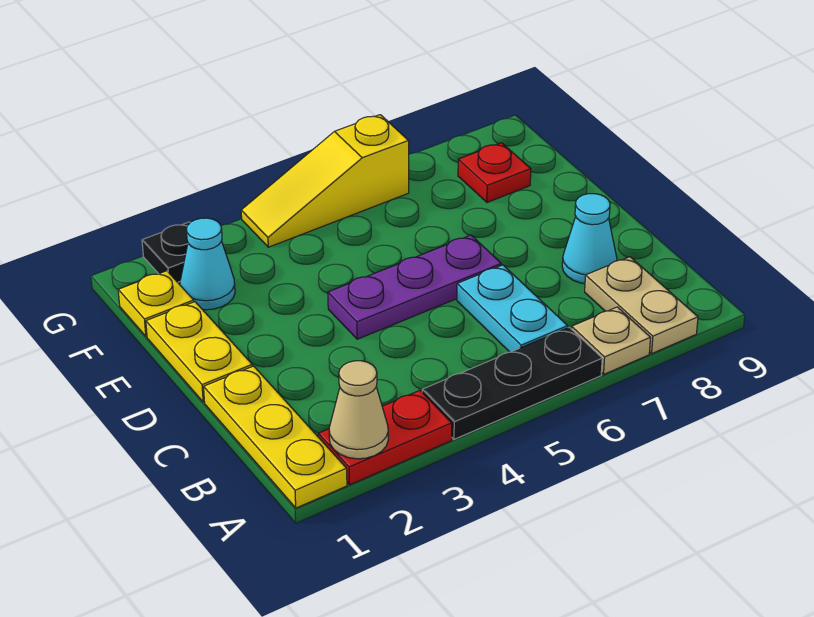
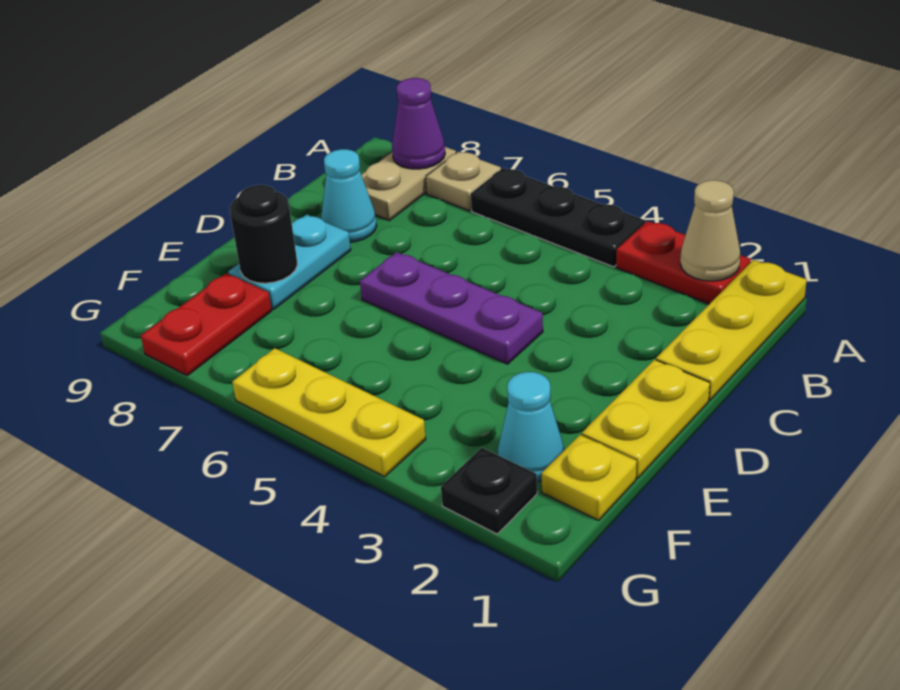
none -> purple cone A8 level 2
cyan plate B6:C6 level 1 -> cyan plate D8:E8 level 1
none -> black round brick E8 level 2
red plate F8 level 1 -> red plate F8:G8 level 1
yellow slope G4:G6 level 1 top 6 -> yellow plate G4:G6 level 1

